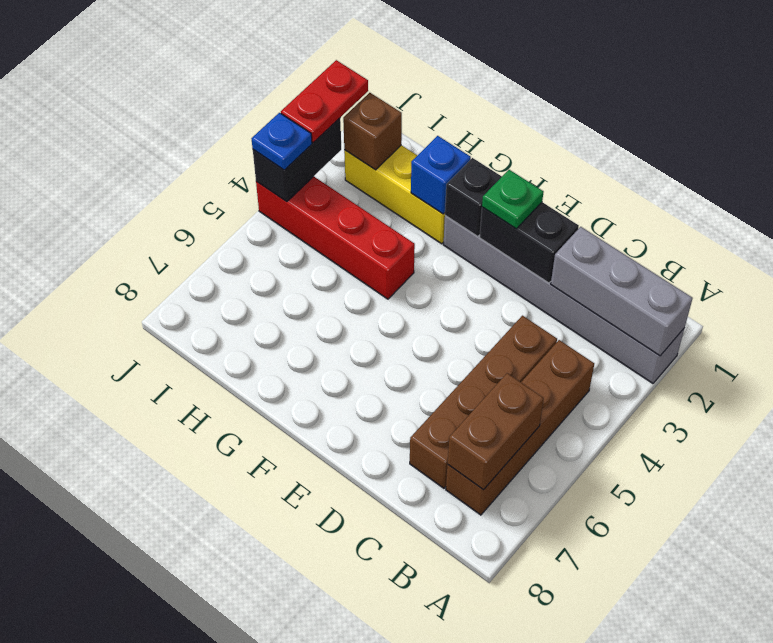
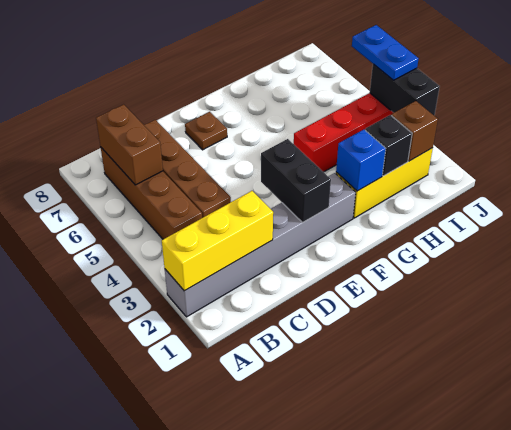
grey brick A2:C2 level 2 -> yellow brick A2:C2 level 2
black brick D2:E2 level 2 -> black brick E2:E3 level 2
green plate E2 level 3 -> none
none -> brown plate E7 level 1
black brick F2 level 2 -> black brick H2 level 2
red plate J2:J3 level 3 -> none
blue plate J4 level 3 -> blue plate J4:J5 level 3

